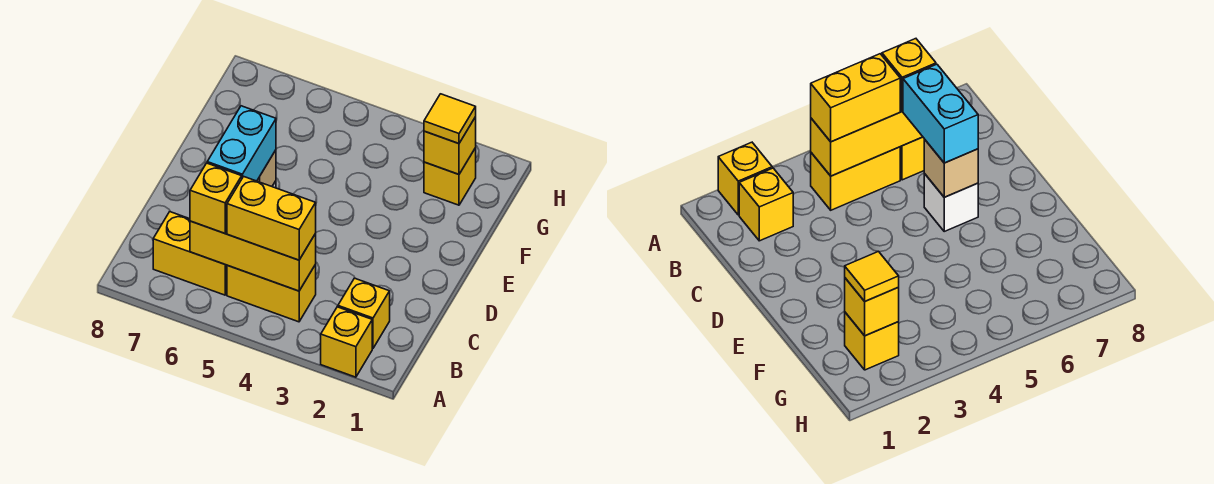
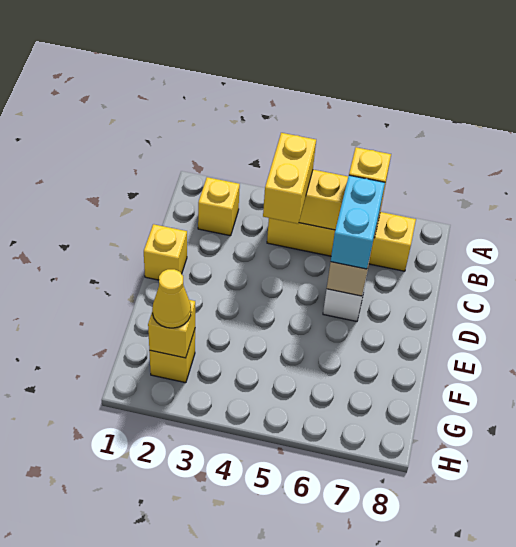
yellow brick A2 level 1 -> yellow brick D1 level 1
yellow brick B4:B5 level 3 -> yellow brick B4:C4 level 3
yellow tile G2 level 3 -> yellow cone G2 level 3

